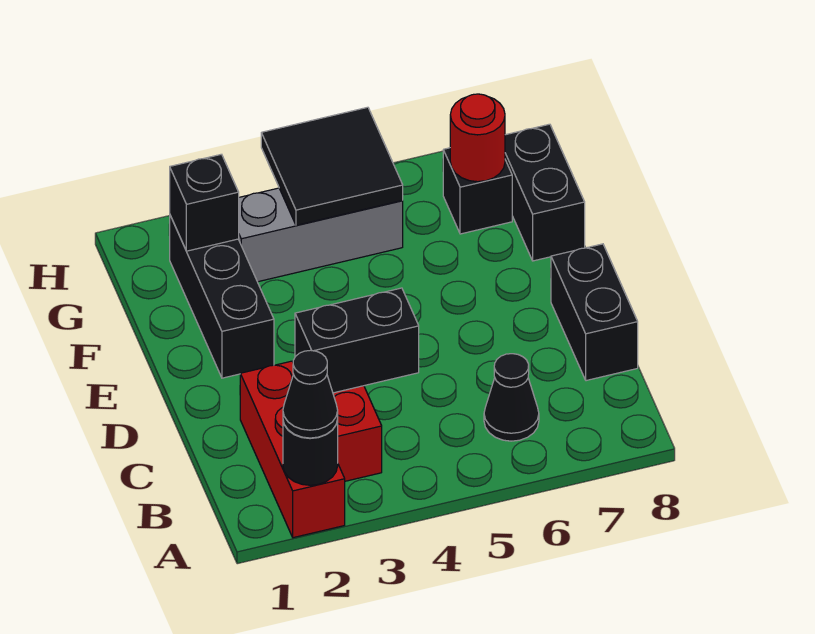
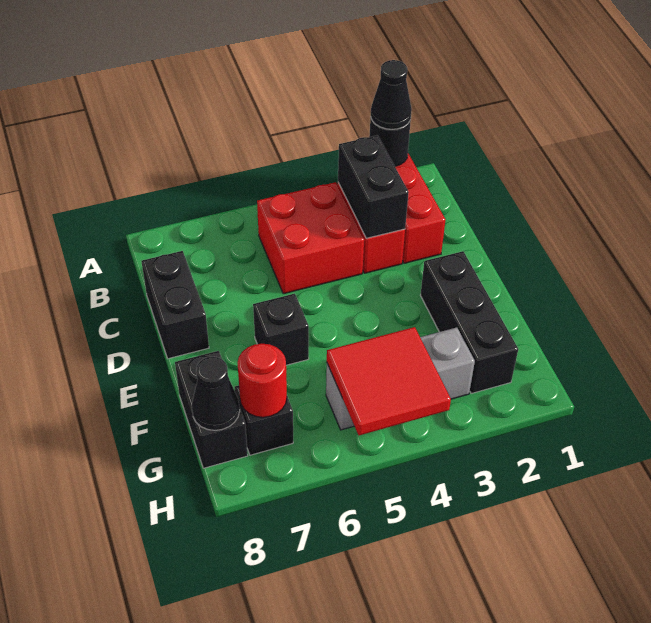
none -> red brick B4:C5 level 1
black cone B6 level 1 -> black cone G8 level 2
black brick C3:C4 level 2 -> black brick B3:C3 level 2
black brick G2 level 2 -> black brick E6 level 1
black tile G4:H5 level 2 -> red tile G4:H5 level 2

